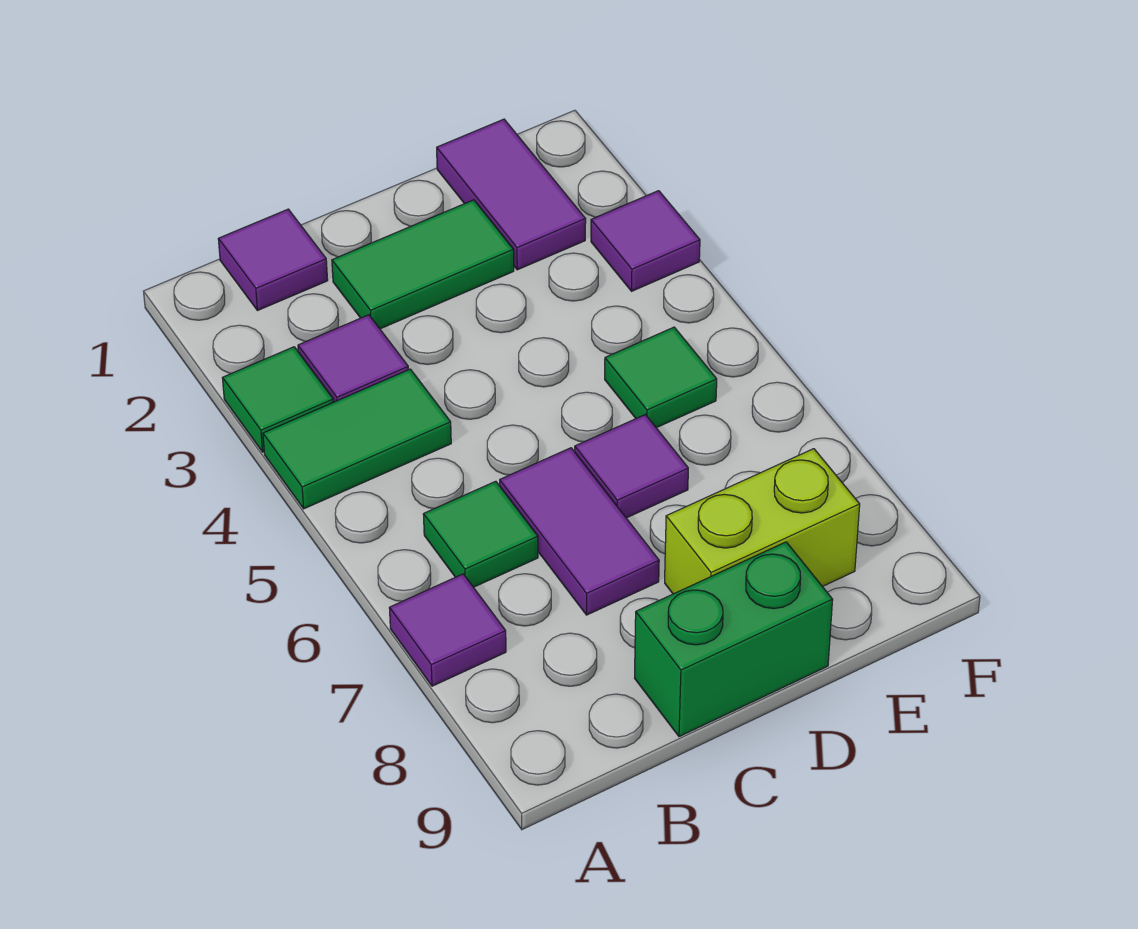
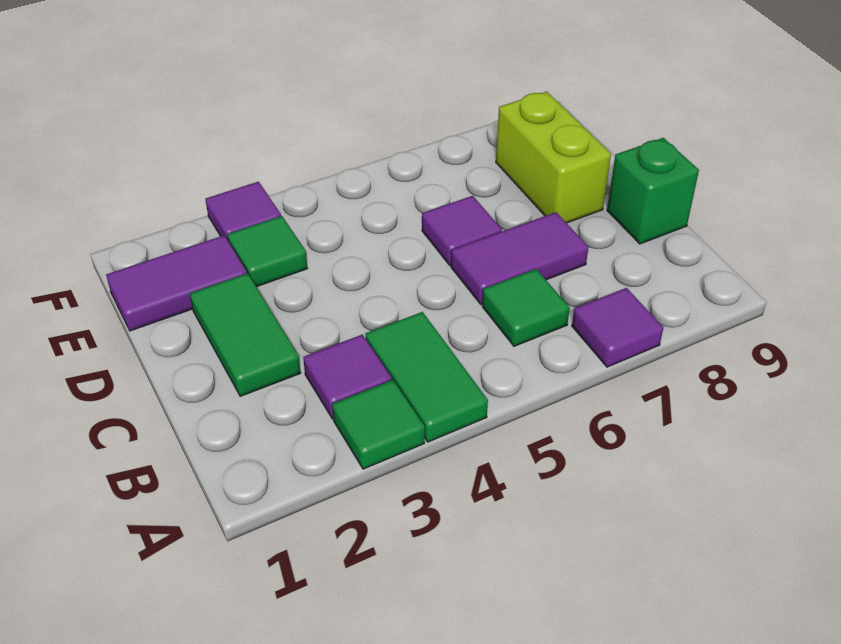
purple tile B1 level 1 -> none
green brick C9:D9 level 1 -> green brick C9 level 1
green tile E5 level 1 -> green tile E3 level 1

